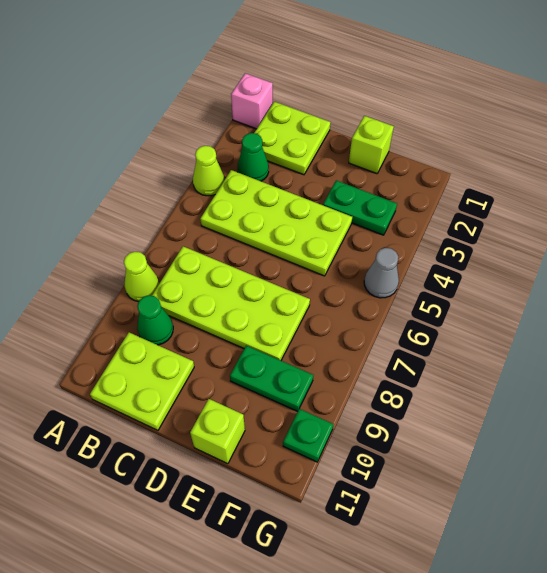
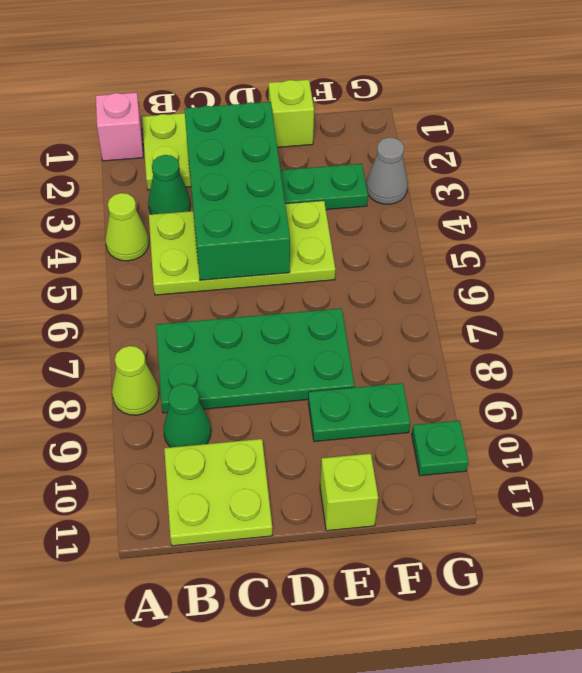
lime plate B7:E8 level 1 -> green plate B7:E8 level 1
none -> green brick C2:D5 level 2
grey cone G5 level 1 -> grey cone G3 level 1

